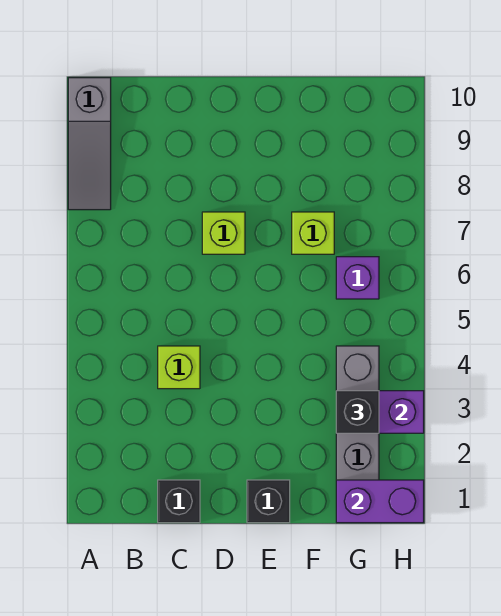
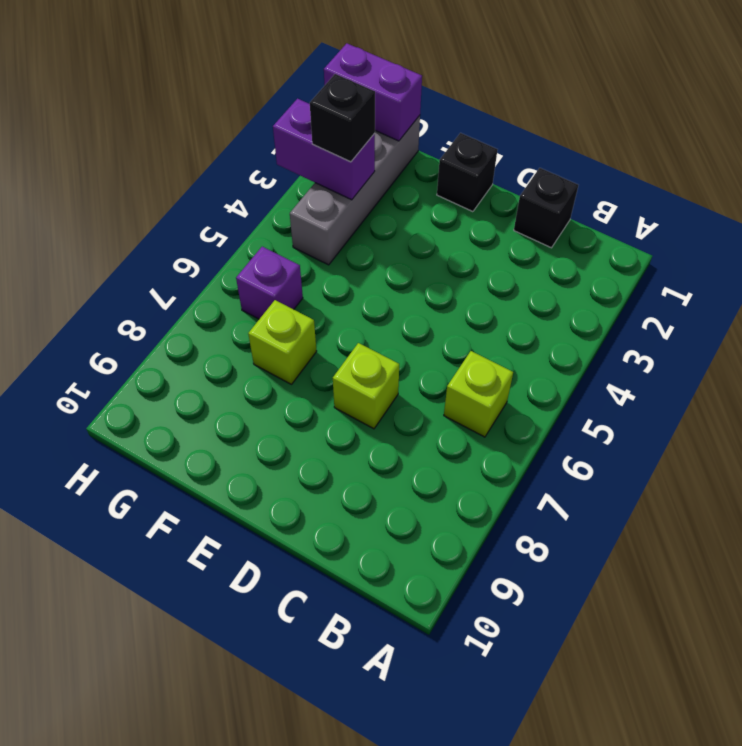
grey slope A8:A10 level 1 top 10 -> none
lime brick C4 level 1 -> lime brick B6 level 1

